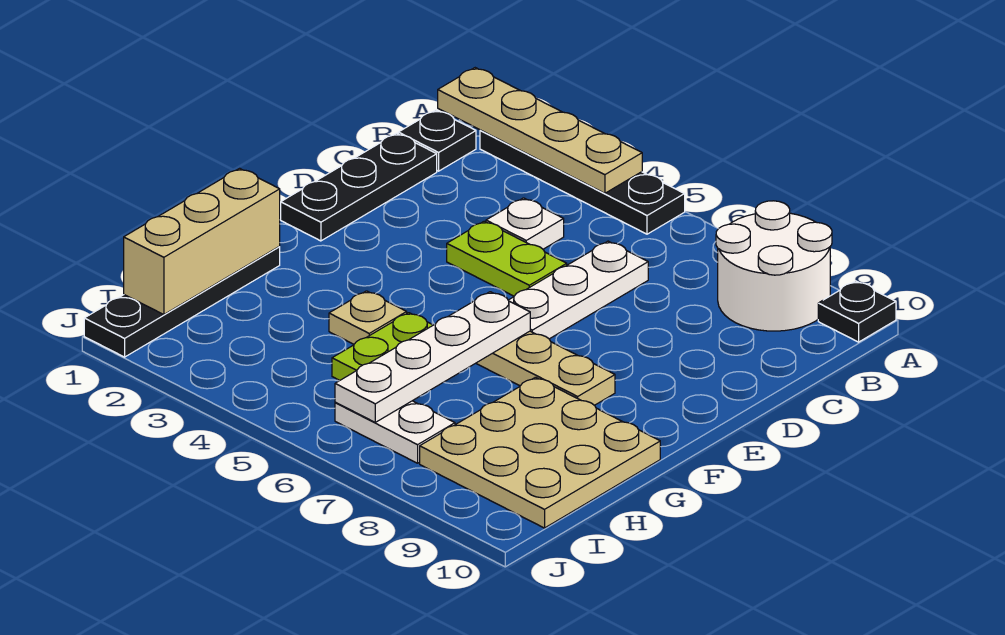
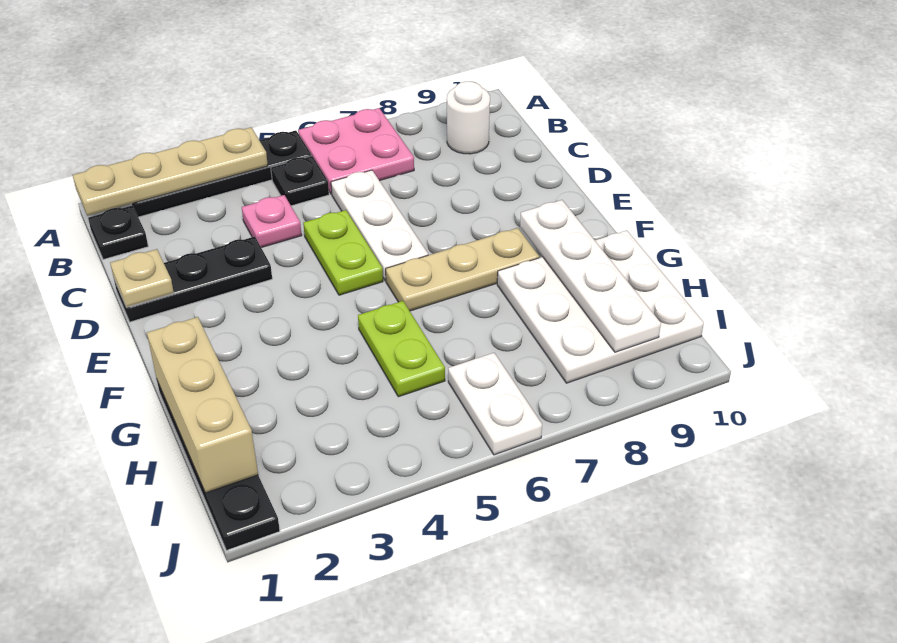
none -> pink plate A6:B7 level 1
white round brick A8:B9 level 1 -> white round brick B9 level 1
black plate A10 level 1 -> black plate B5 level 1
black plate C1:E1 level 1 -> black plate D1:D3 level 1
white plate C4 level 1 -> pink plate C4 level 1
lime plate D4:D5 level 1 -> lime plate D5:E5 level 1
white plate F6:I6 level 2 -> white plate F9:I9 level 2
tan plate G4 level 1 -> tan plate D1 level 2
tan plate G8:I10 level 1 -> white plate G8:I10 level 1
white plate I6:I7 level 1 -> white plate I6:J6 level 1

